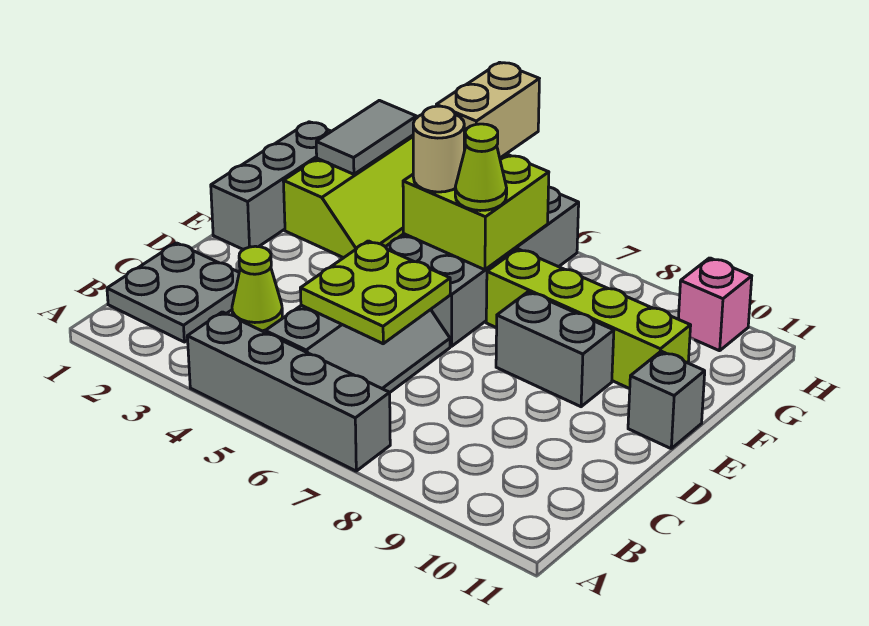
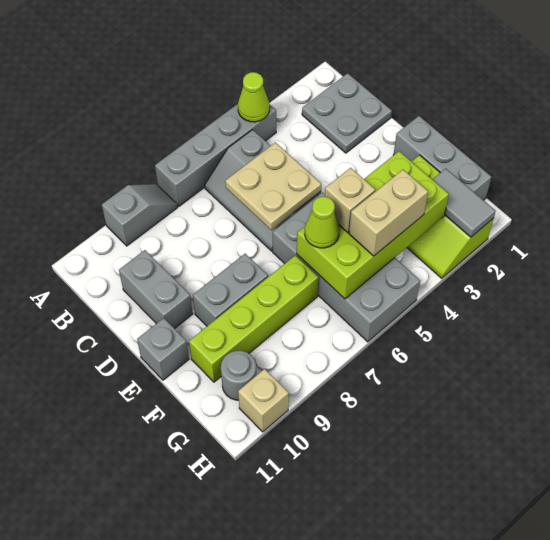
none -> grey slope A8:A9 level 1 top 9
lime cone C3 level 1 -> lime cone A4 level 2
lime plate C5:D6 level 2 -> tan plate C5:D6 level 2
none -> grey brick C10:D10 level 1
lime brick F5:G6 level 2 -> lime brick F3:G6 level 2
tan round brick F5 level 3 -> tan brick F5 level 3
tan brick G5:H5 level 3 -> tan brick G4:G5 level 3
none -> grey round brick G10 level 1
pink brick H10 level 1 -> tan brick H10 level 1

